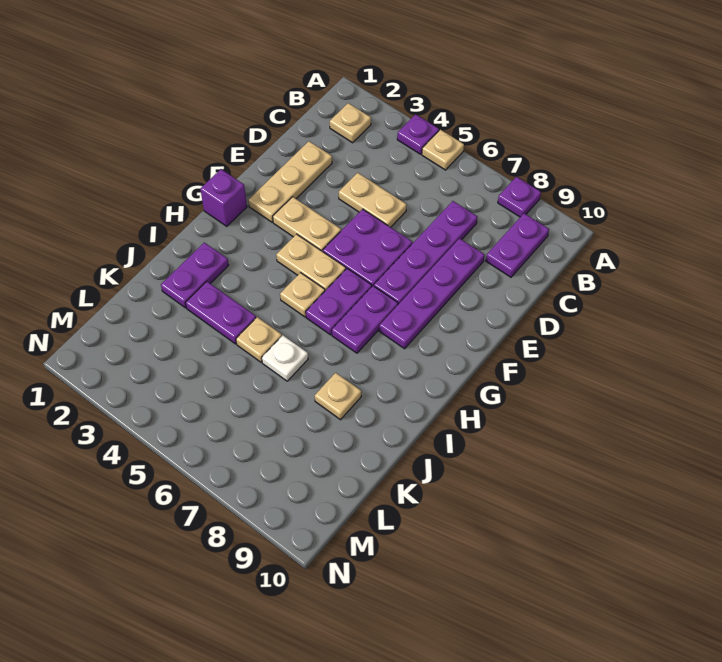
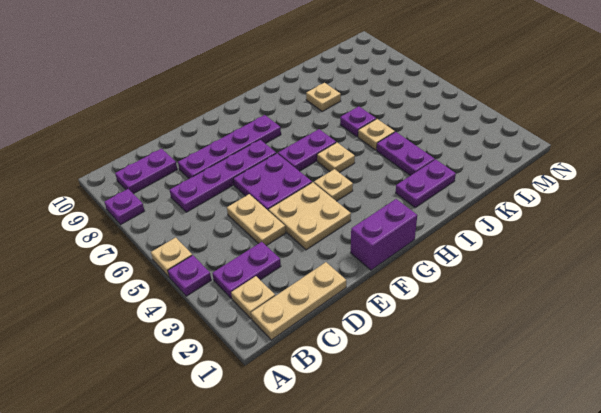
tan plate D2:F2 level 1 -> tan plate B1:D1 level 1
tan plate F3:F4 level 1 -> tan plate E3:F4 level 1
purple brick G1 level 1 -> purple brick F1:G1 level 1
tan plate G4:G5 level 1 -> tan plate G4 level 1
purple plate G7:H7 level 1 -> purple plate B3:C3 level 1
white plate J6 level 1 -> purple plate J6 level 1

